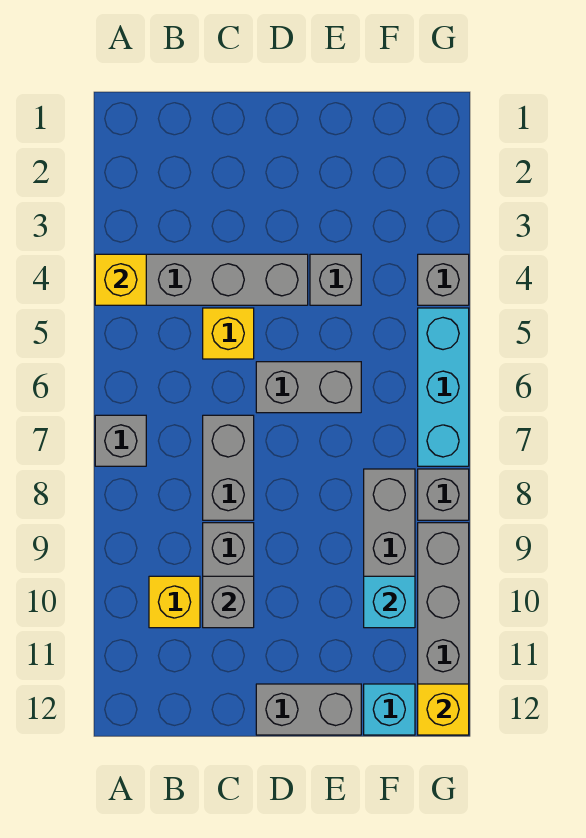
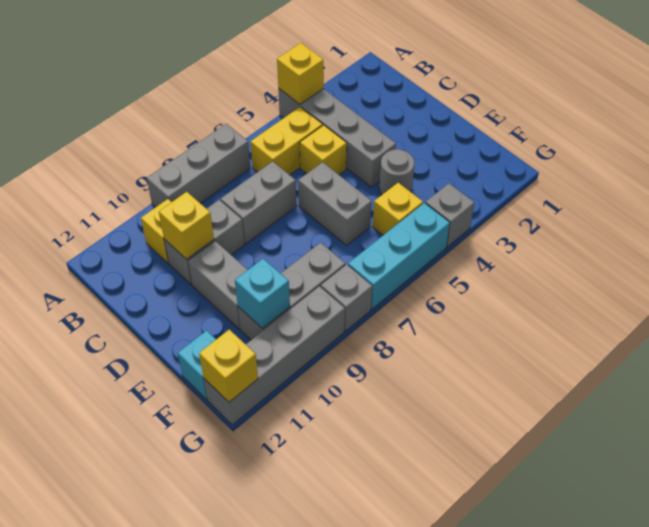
grey brick A7 level 1 -> grey brick A7:A9 level 1
none -> yellow brick B5:B6 level 1
grey brick C10 level 2 -> yellow brick C10 level 2
grey brick D12:E12 level 1 -> grey brick D10:E10 level 1
grey brick E4 level 1 -> grey round brick E4 level 1
none -> yellow brick F5 level 1

